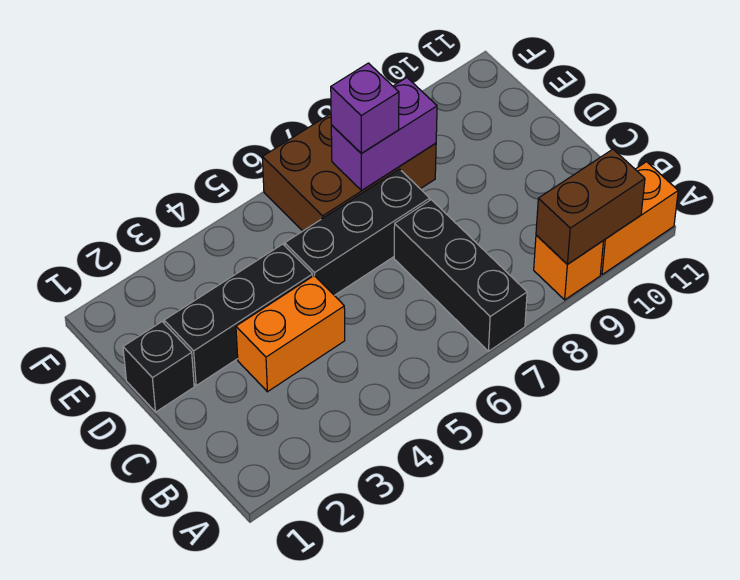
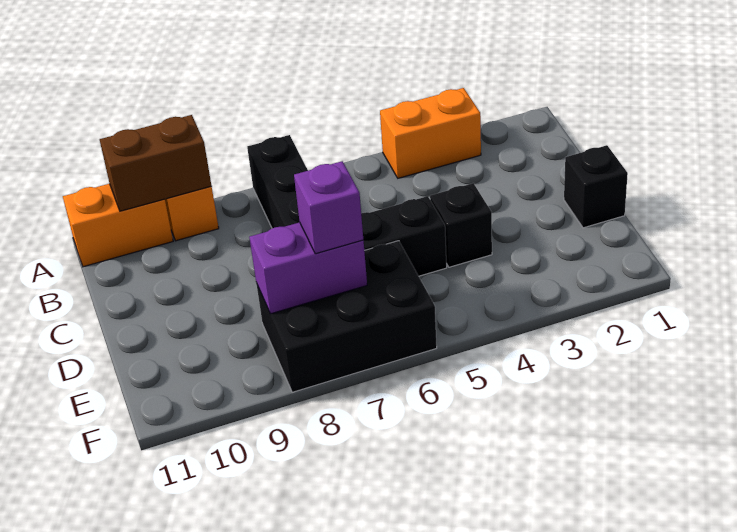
orange brick C3:C4 level 1 -> orange brick A3:A4 level 1
black brick D2:D4 level 1 -> black brick D4 level 1
brown brick E6:F8 level 1 -> black brick E6:F8 level 1

